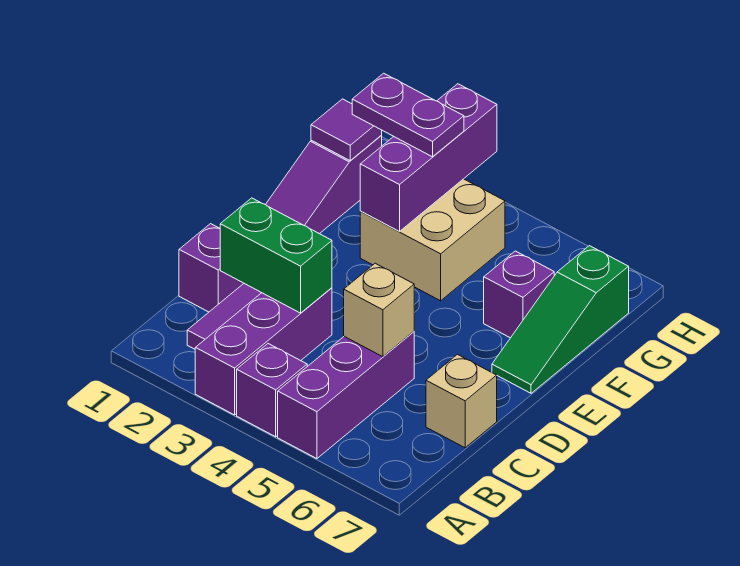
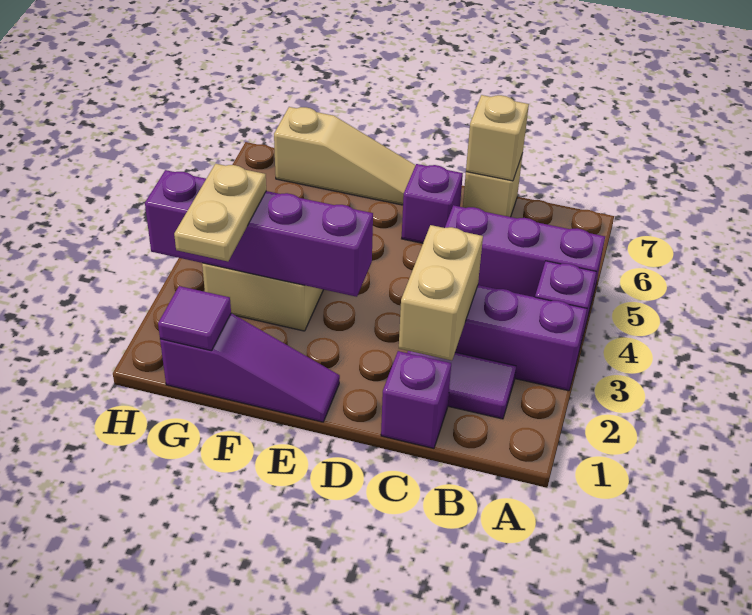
green brick C2:C3 level 2 -> tan brick C2:C3 level 2
tan brick C5 level 2 -> tan brick C7 level 2
green slope E7:G7 level 1 top G -> tan slope E7:G7 level 1 top G
purple brick F3:H3 level 2 -> purple brick E3:H3 level 2
purple brick F6 level 1 -> purple brick D6 level 1
purple plate G2:G3 level 3 -> tan plate G2:G3 level 3

